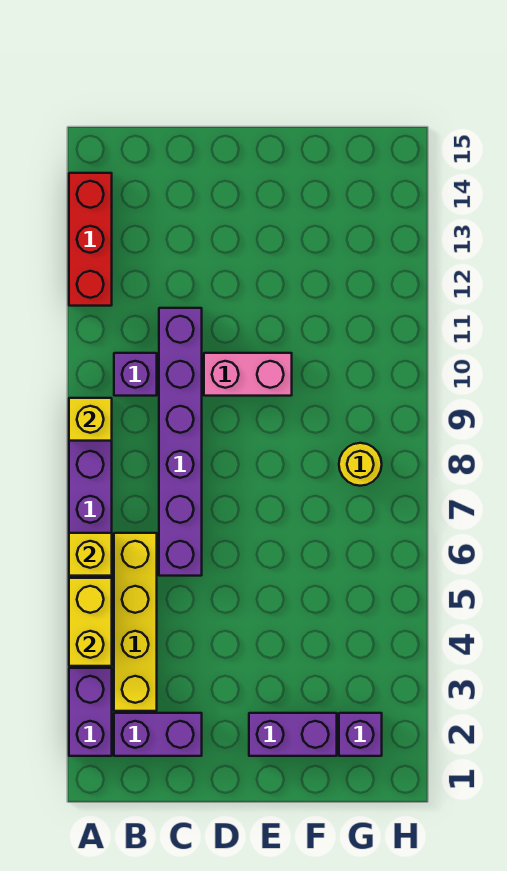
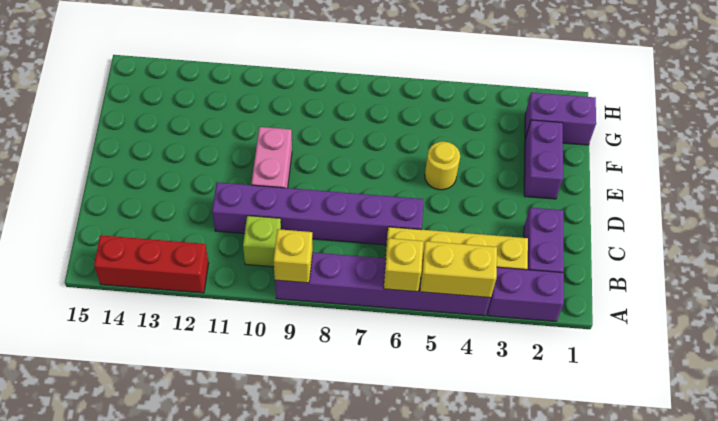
purple brick B10 level 1 -> lime brick B10 level 1
purple brick G2 level 1 -> purple brick G1:G2 level 1
yellow round brick G8 level 1 -> yellow round brick E5 level 1

